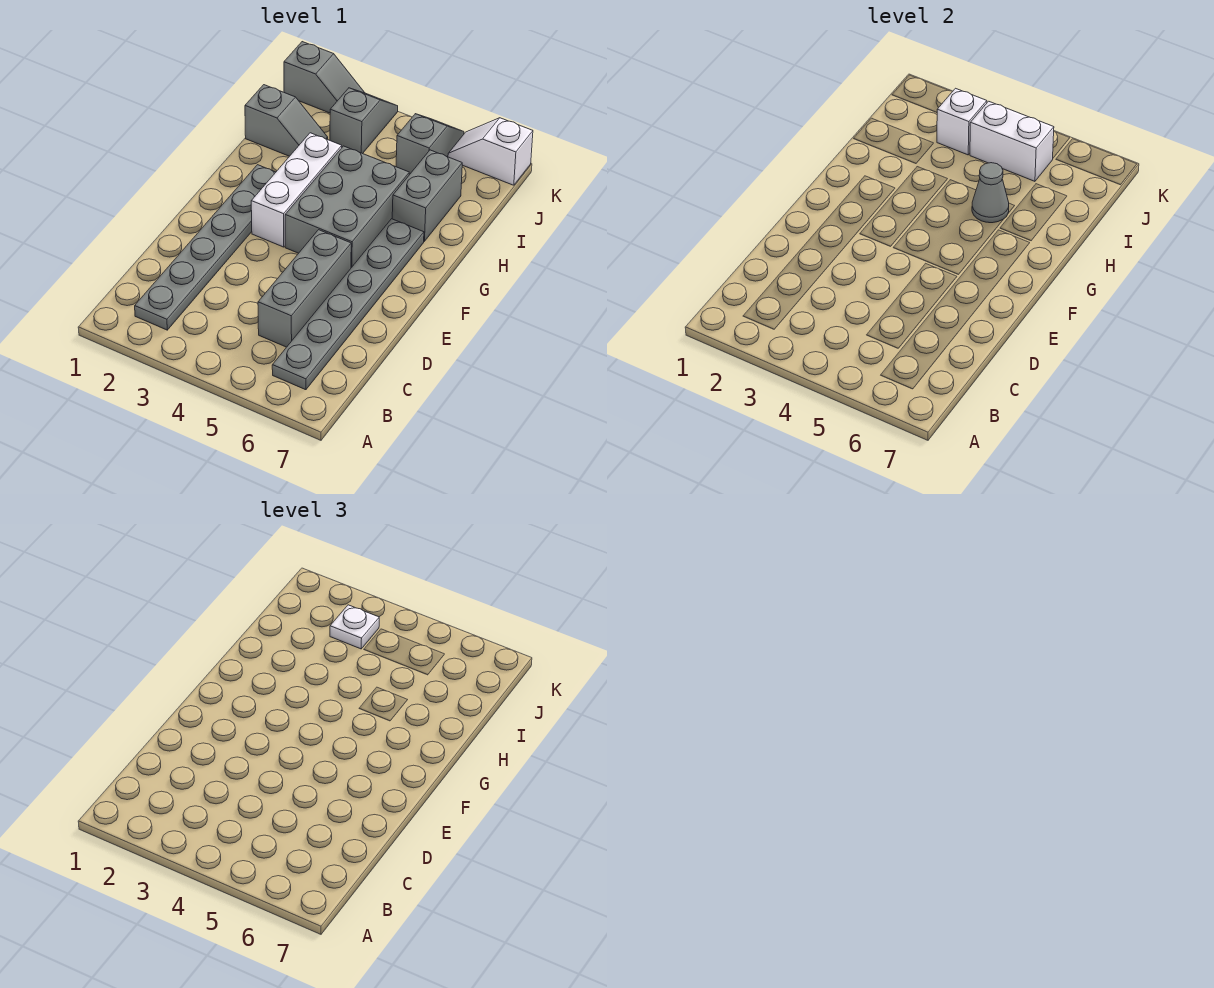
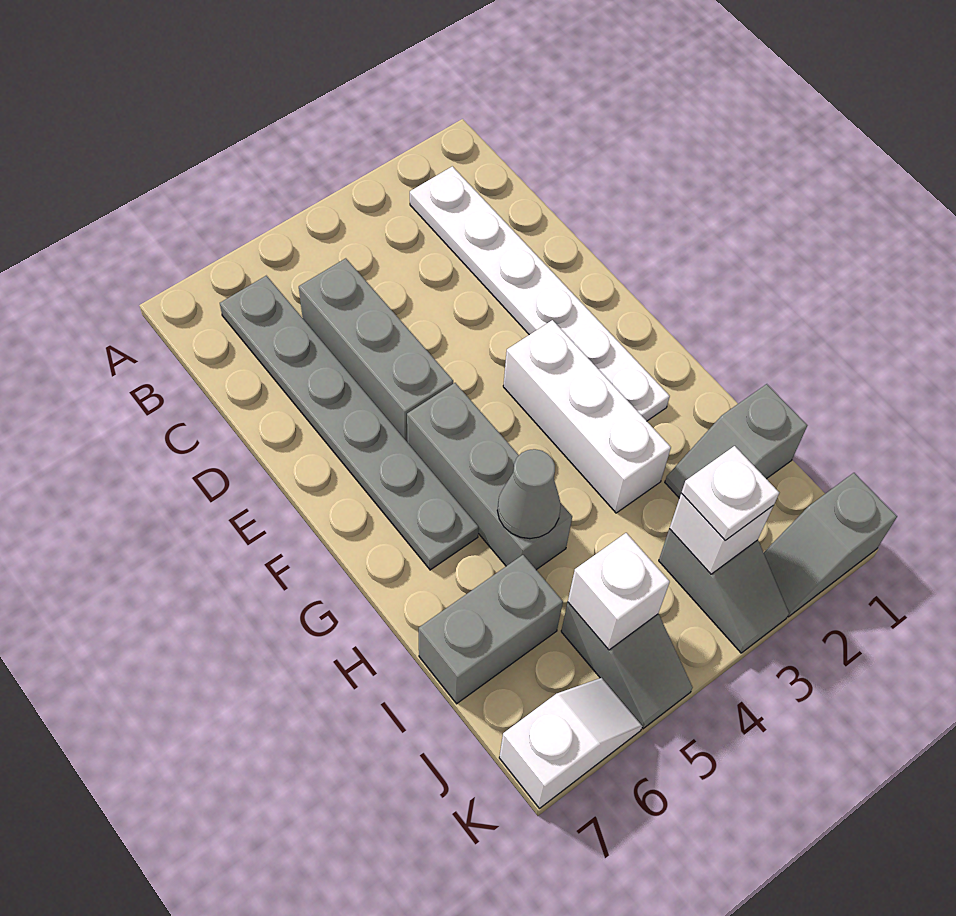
grey plate B2:G2 level 1 -> white plate B2:G2 level 1
grey brick F4:H5 level 1 -> grey brick F5:H5 level 1
grey brick H6:I6 level 1 -> grey brick I6:I7 level 1
white brick J4:J5 level 2 -> white brick J5 level 2

